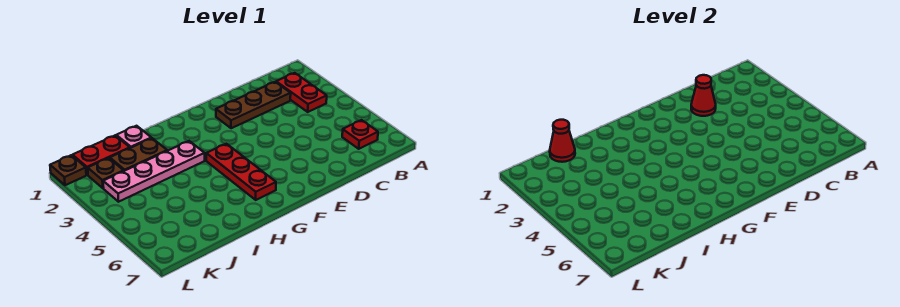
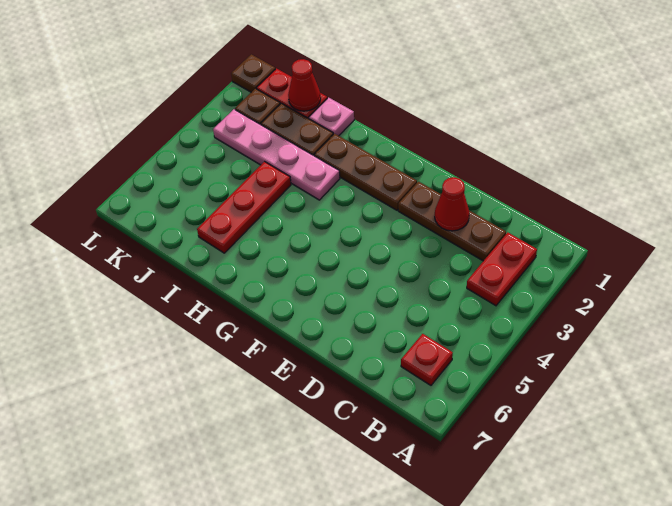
none -> brown plate F2:H2 level 1
red plate G4:G6 level 1 -> red plate I4:I6 level 1

